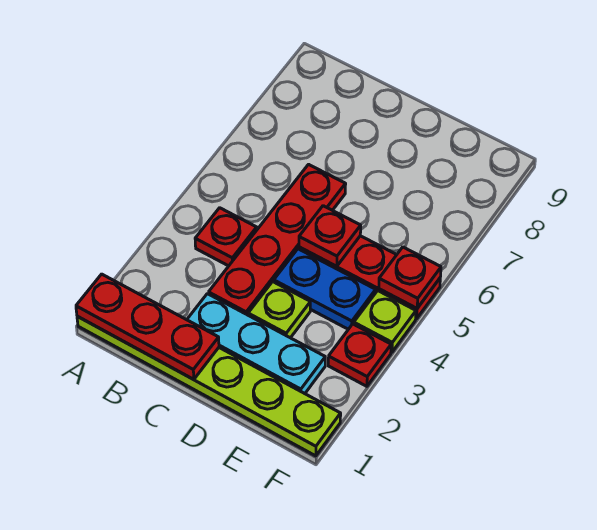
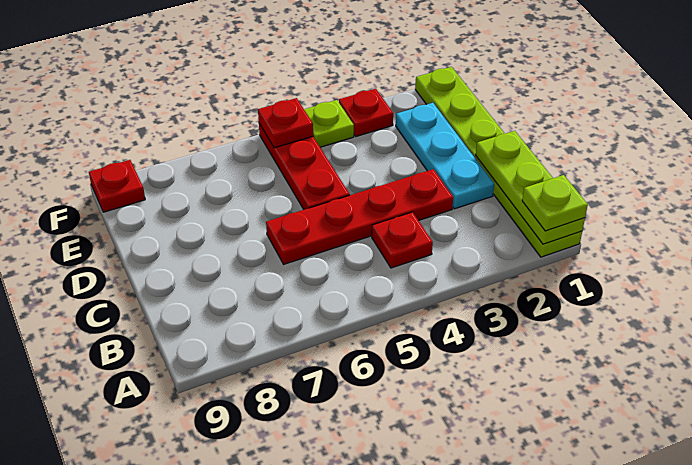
red plate A1:C1 level 2 -> lime plate A1:C1 level 2
lime plate D3 level 1 -> lime plate A1 level 3
blue plate D4:E4 level 1 -> none
red plate D5 level 2 -> red plate F9 level 1

